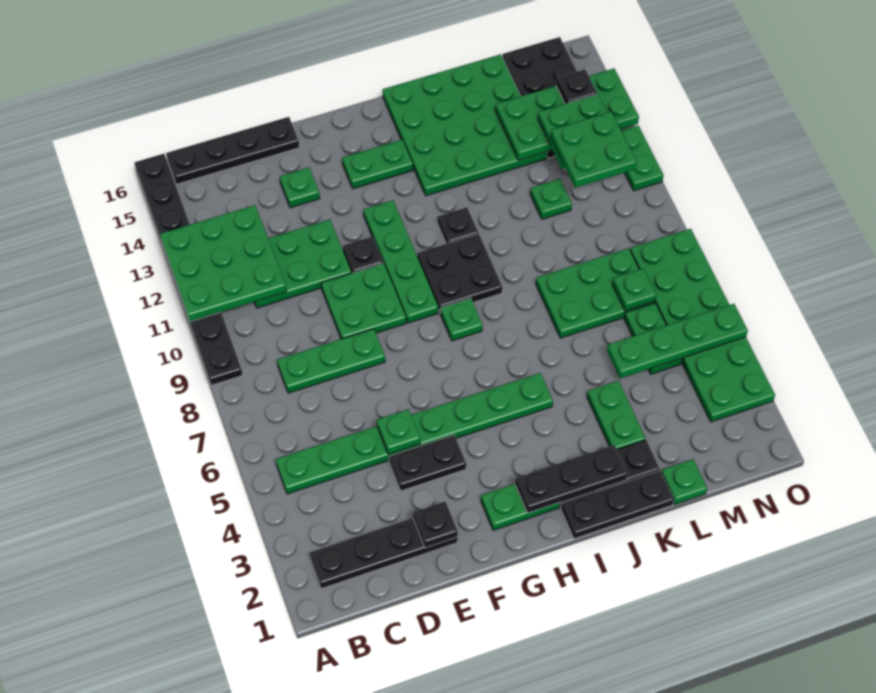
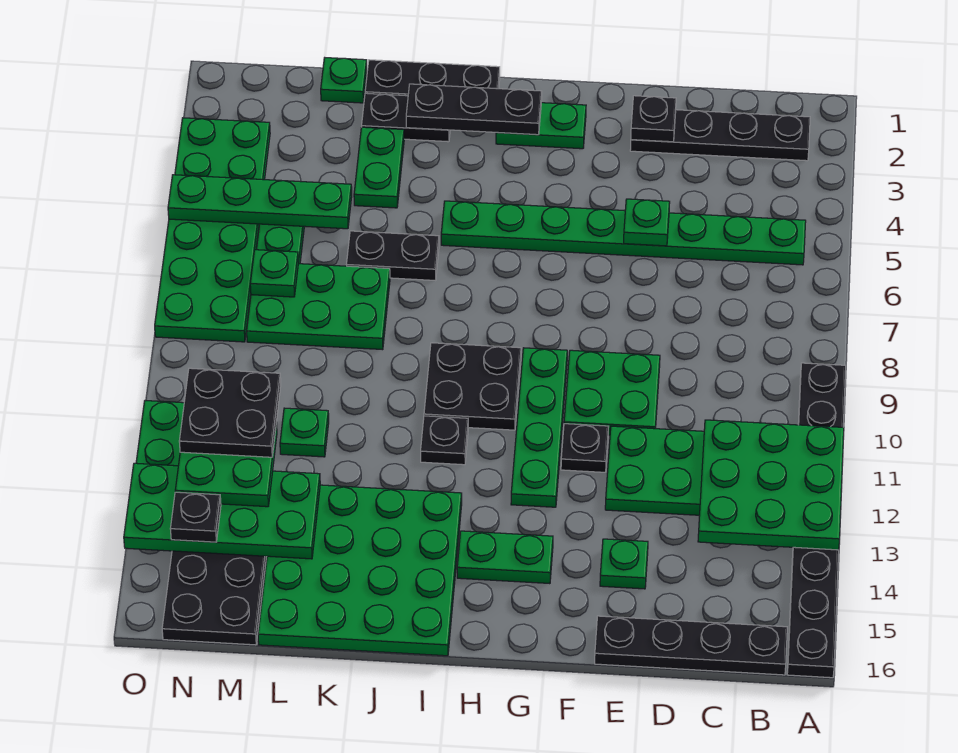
green plate C8:E8 level 1 -> none
black plate E4:F4 level 1 -> black plate J6:K6 level 1
green plate H8 level 1 -> none
green plate M11:N12 level 4 -> black plate M11:N12 level 4

